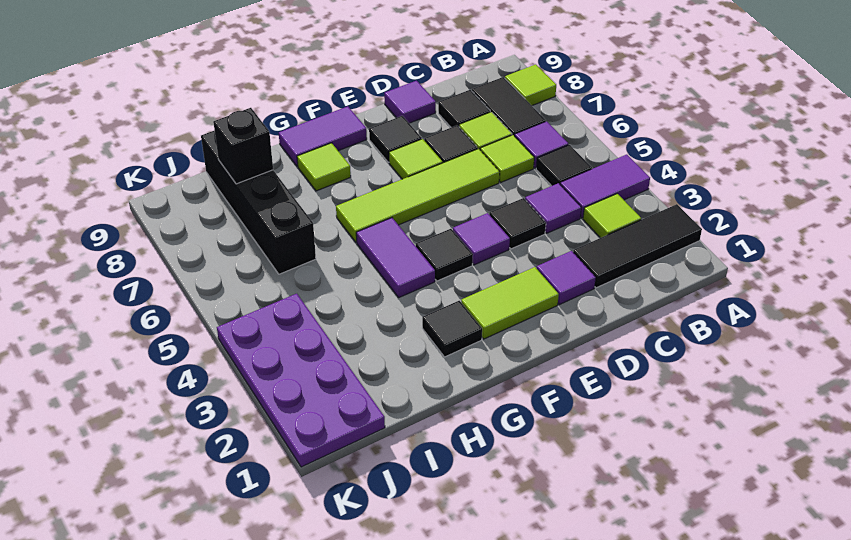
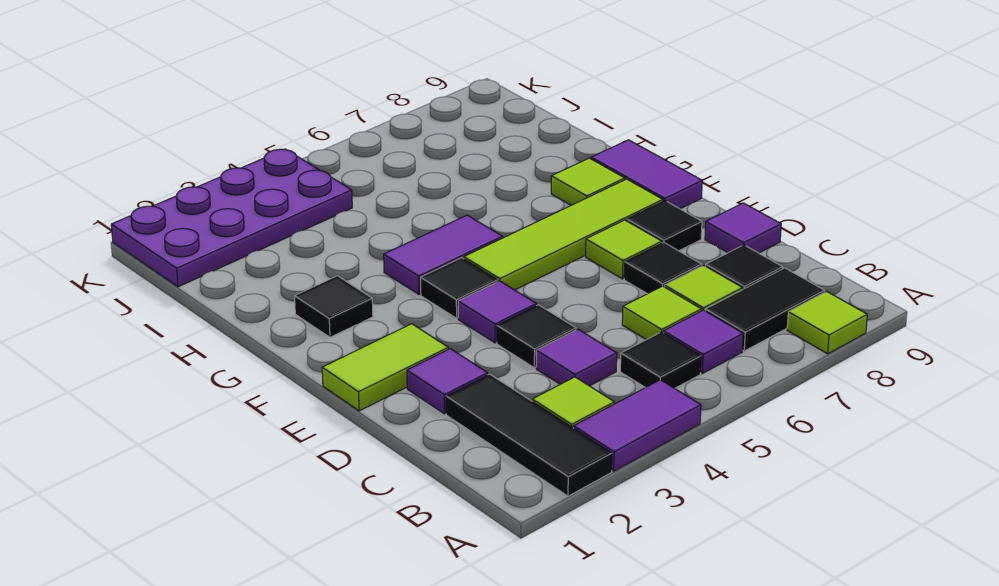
purple tile A4:B4 level 1 -> purple tile A3:A4 level 1
lime tile D6:G6 level 1 -> lime tile F5:F8 level 1
lime tile E2:F2 level 1 -> lime tile E1:E2 level 1
black brick I6:I9 level 1 -> none
black brick I8 level 2 -> none

